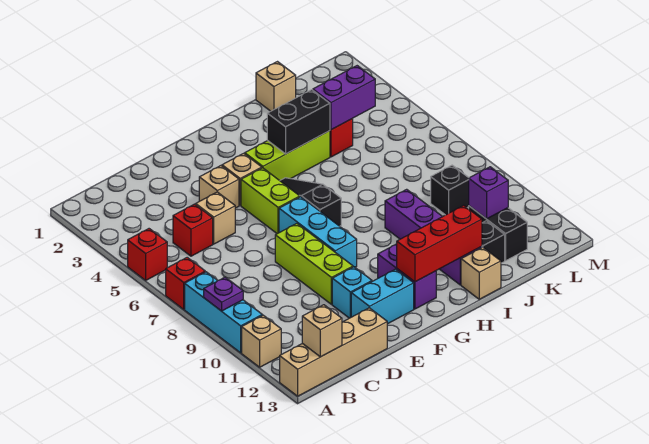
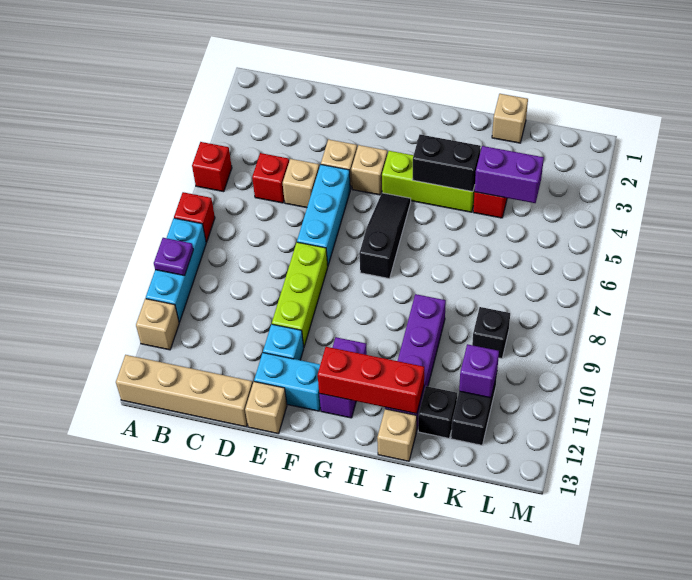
tan brick B13 level 2 -> tan brick E13 level 1
lime brick F5:F6 level 1 -> none
cyan brick F7:F9 level 1 -> cyan brick E5:E7 level 1

